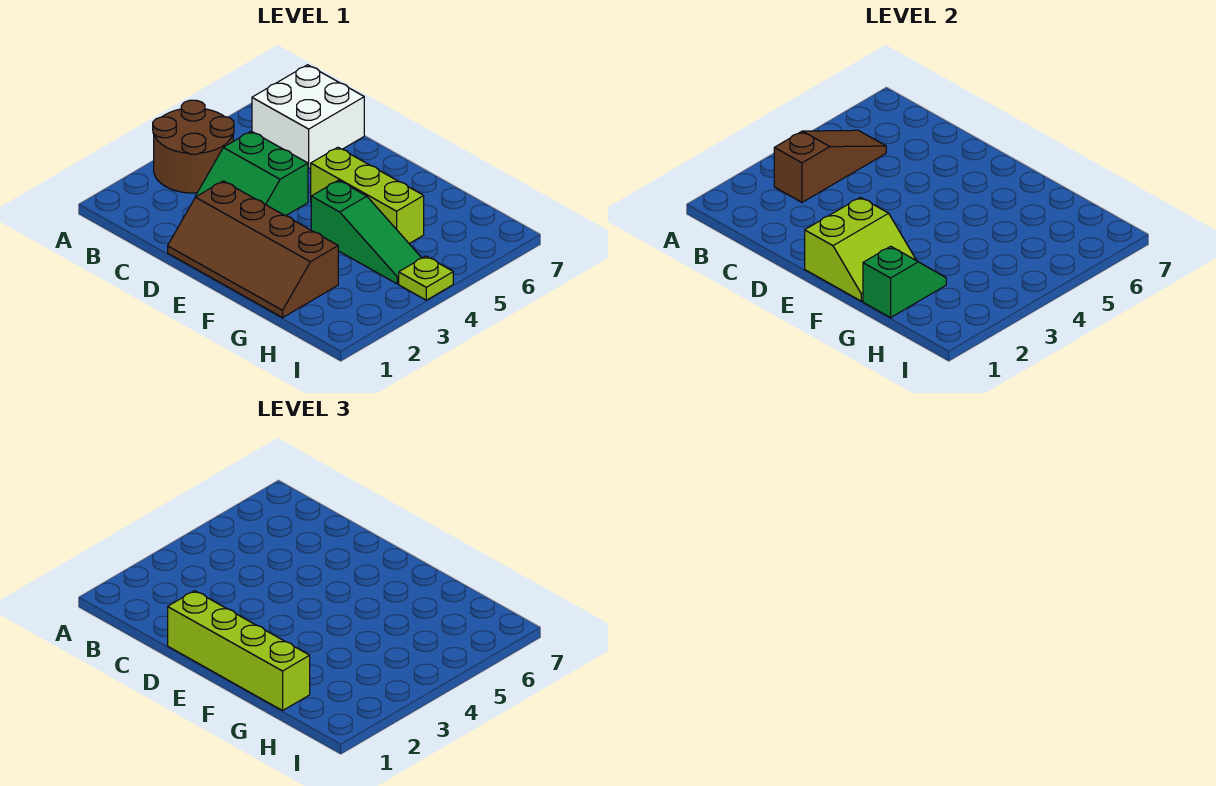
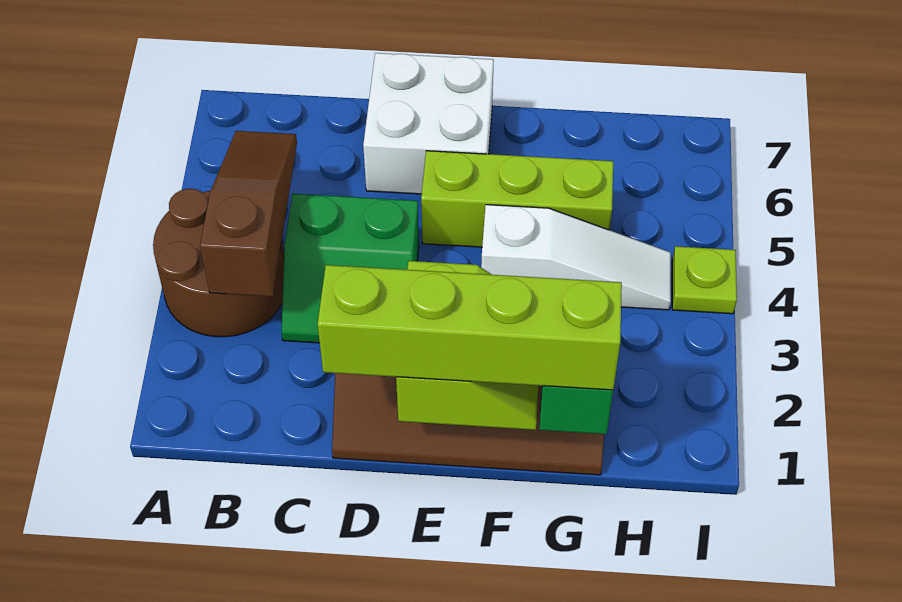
white brick B6:C7 level 1 -> white brick D6:E7 level 1
green slope F4:H4 level 1 top F -> white slope F4:H4 level 1 top F

